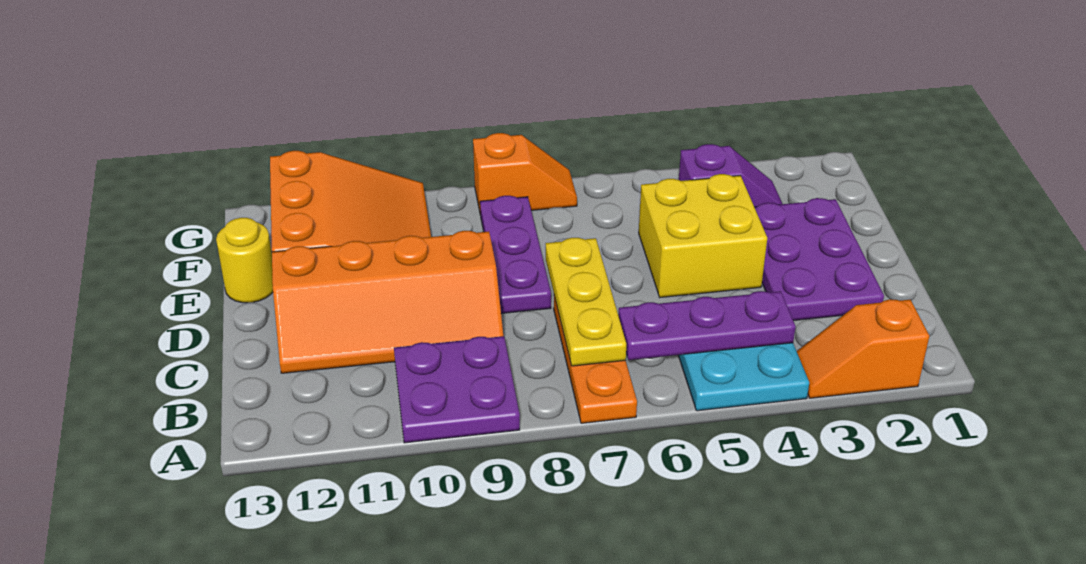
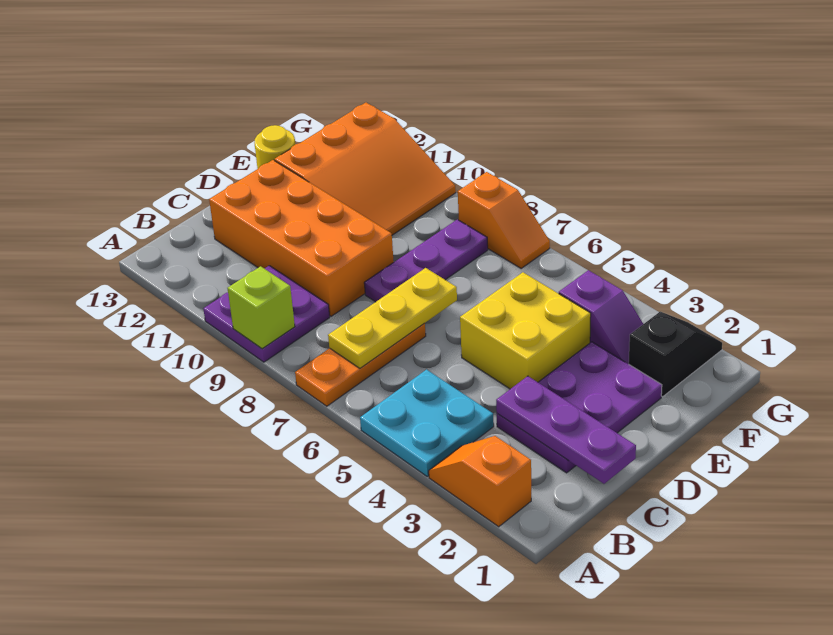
none -> lime brick A9 level 2
purple plate B4:B6 level 2 -> purple plate C1:C3 level 2
orange slope C9:D12 level 1 top D -> orange brick C9:D12 level 1
none -> black slope F2:G2 level 1 top F

